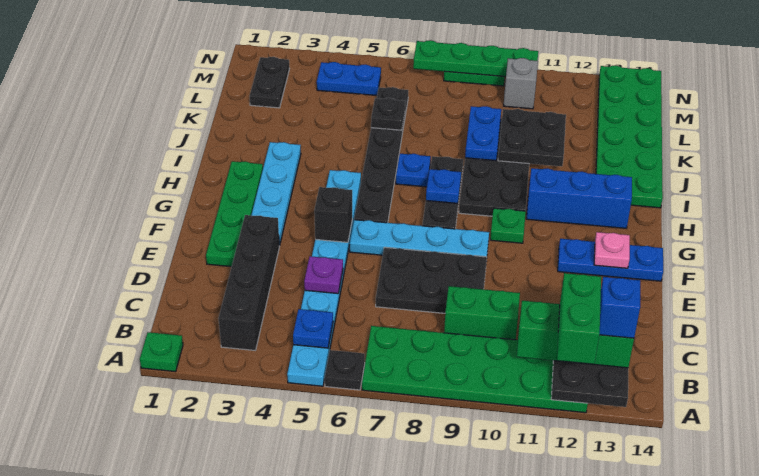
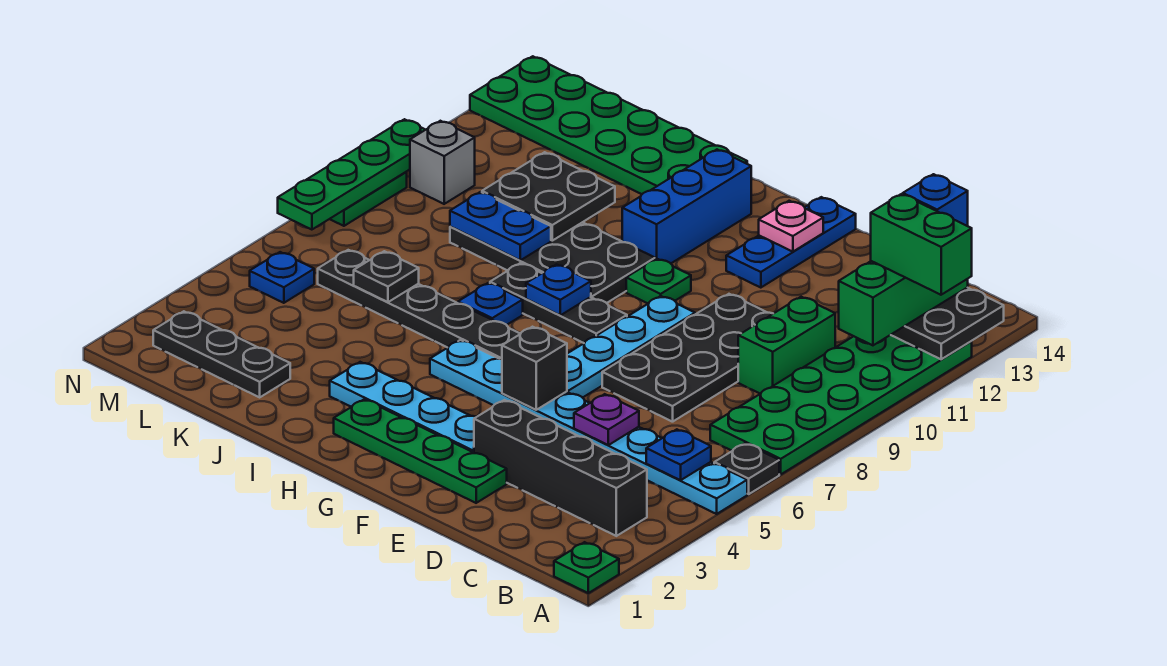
black plate D7:E9 level 1 -> black plate D7:E10 level 1
black plate L2:M2 level 1 -> black plate K2:M2 level 1
blue plate M4:M5 level 1 -> blue plate M5 level 1

